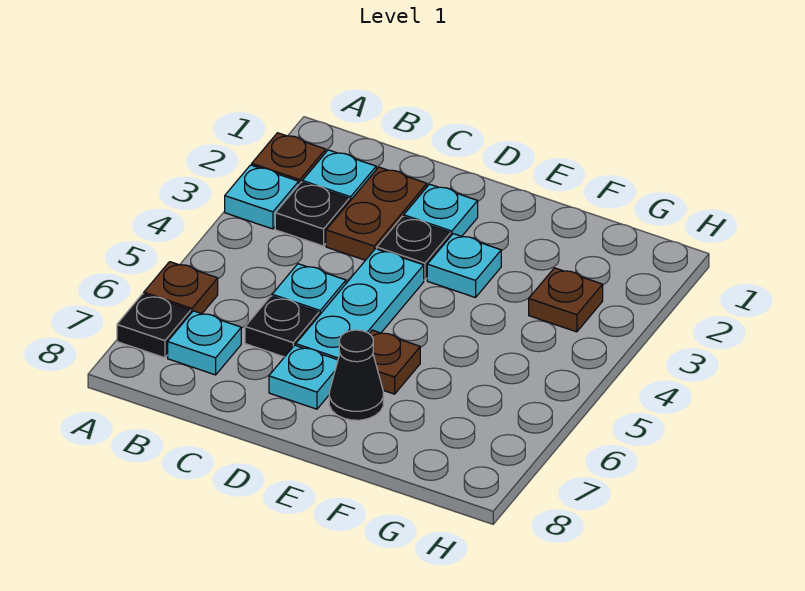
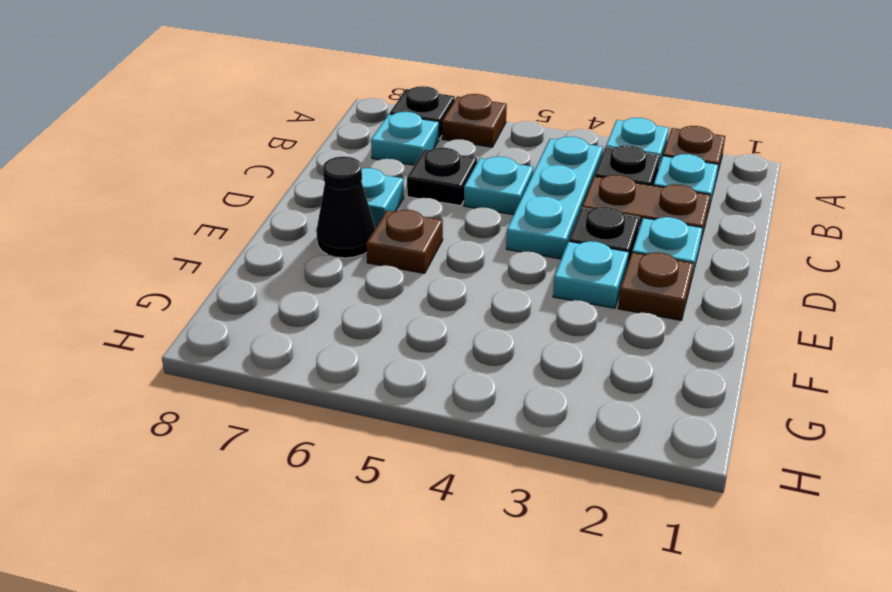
cyan plate D4:D6 level 1 -> cyan plate B4:D4 level 1
brown plate G3 level 1 -> brown plate E2 level 1

